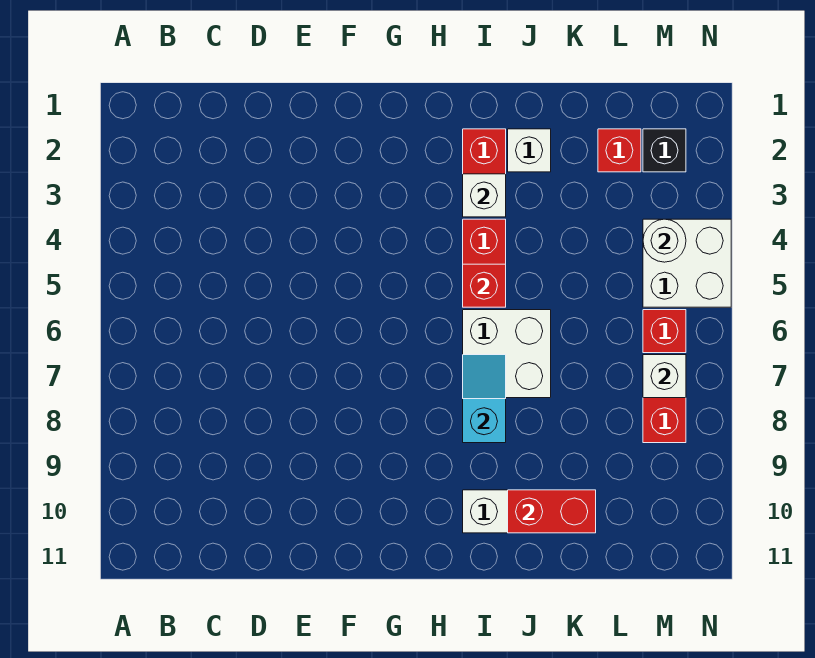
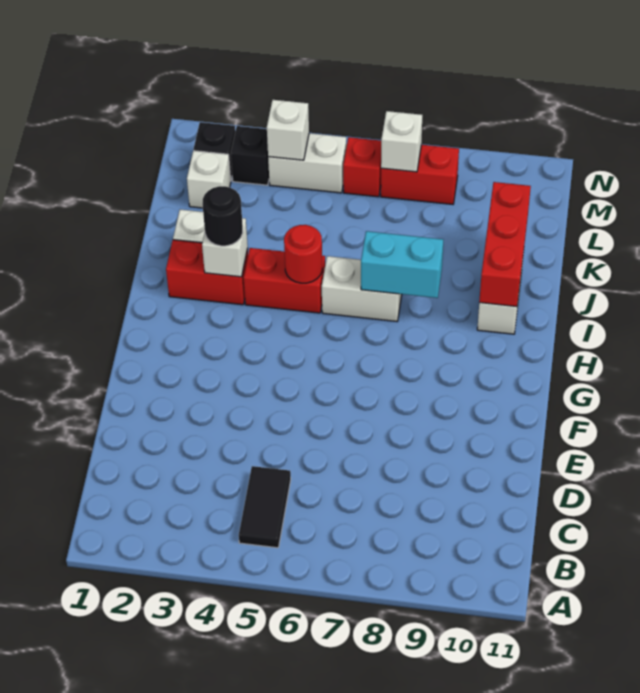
none -> black tile B5:C5 level 1
none -> black round brick I3 level 3
red brick I5 level 2 -> red round brick I5 level 2
white brick I6:J7 level 1 -> white brick I6:I7 level 1
cyan slope I7:I8 level 2 top 8 -> cyan brick I7:I8 level 2
red brick J10:K10 level 2 -> red brick I10:K10 level 2
red brick L2 level 1 -> white brick L2 level 1
none -> black brick M3 level 1
white brick M4:N5 level 1 -> white brick M4:M5 level 1
white round brick M4 level 2 -> white brick M4 level 2

